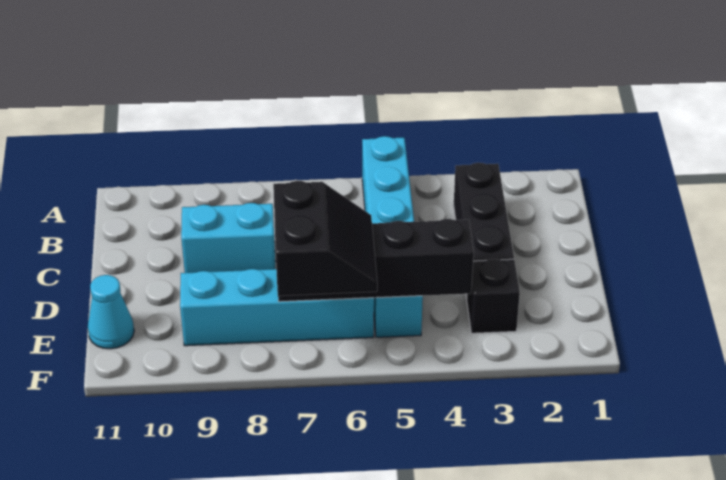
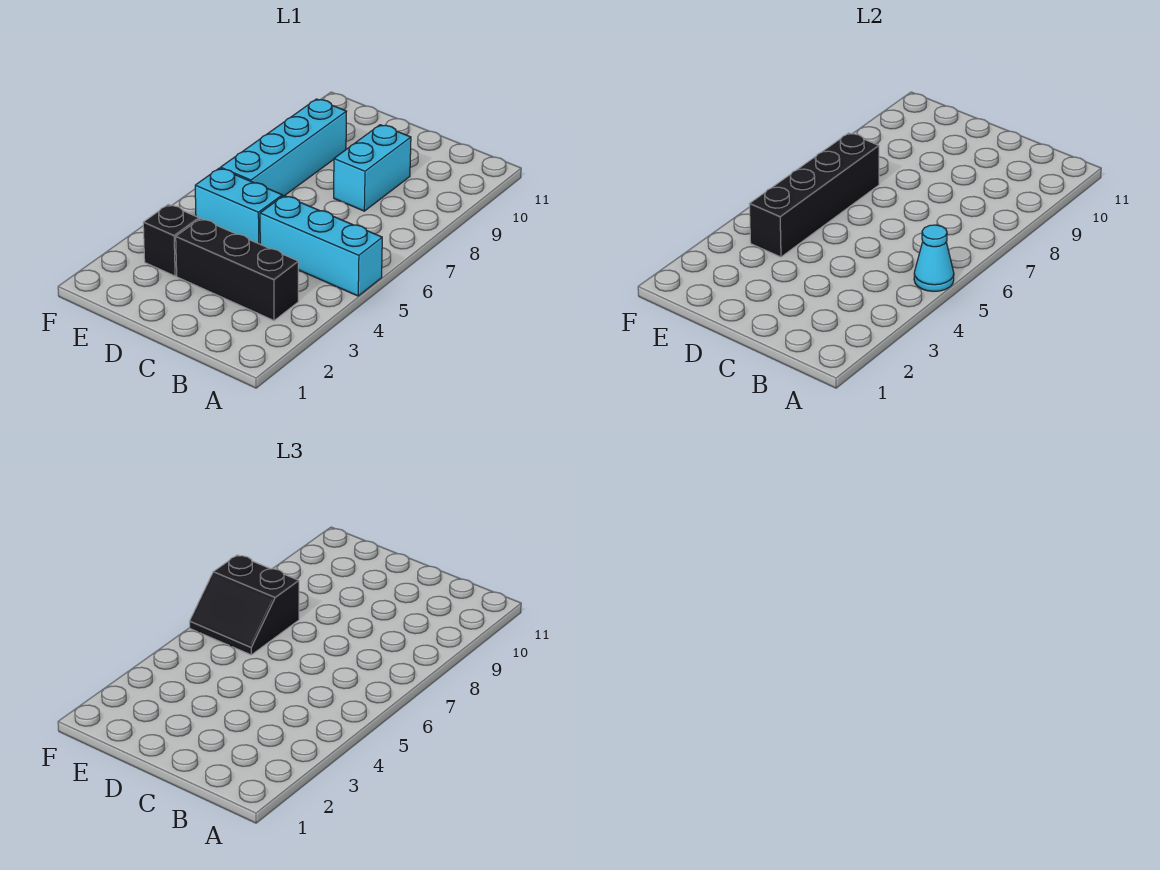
cyan cone E11 level 1 -> cyan cone A5 level 2

